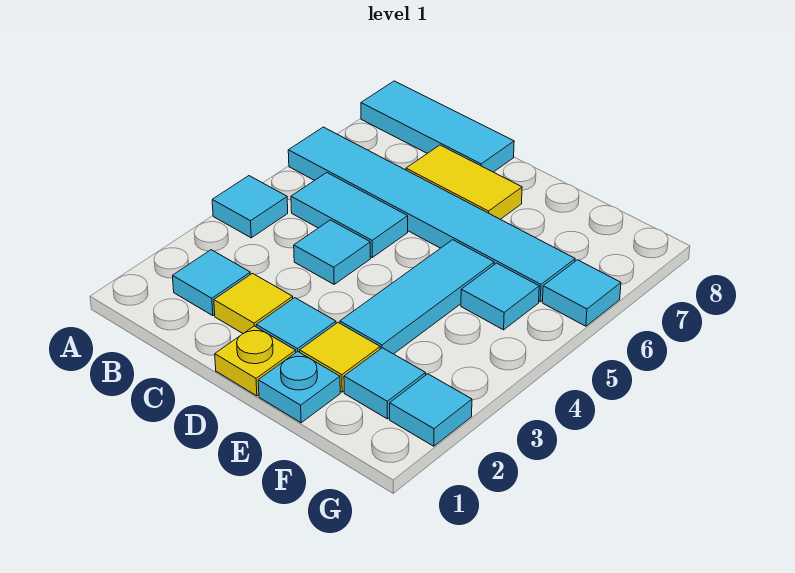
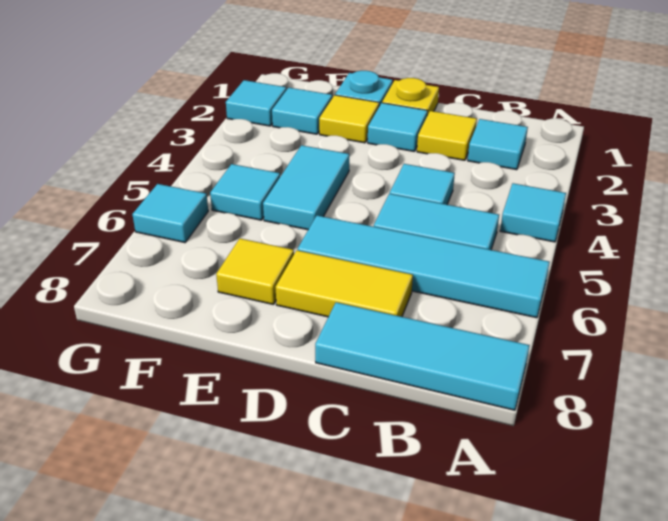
cyan tile A6:F6 level 1 -> cyan tile A6:D6 level 1
cyan tile E3:E5 level 1 -> cyan tile E4:E5 level 1
none -> yellow tile E7 level 1

